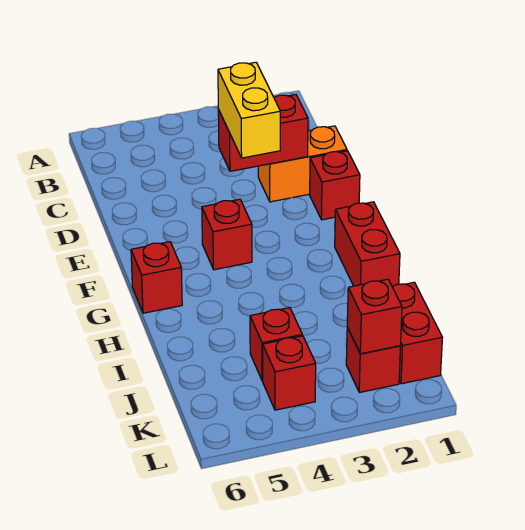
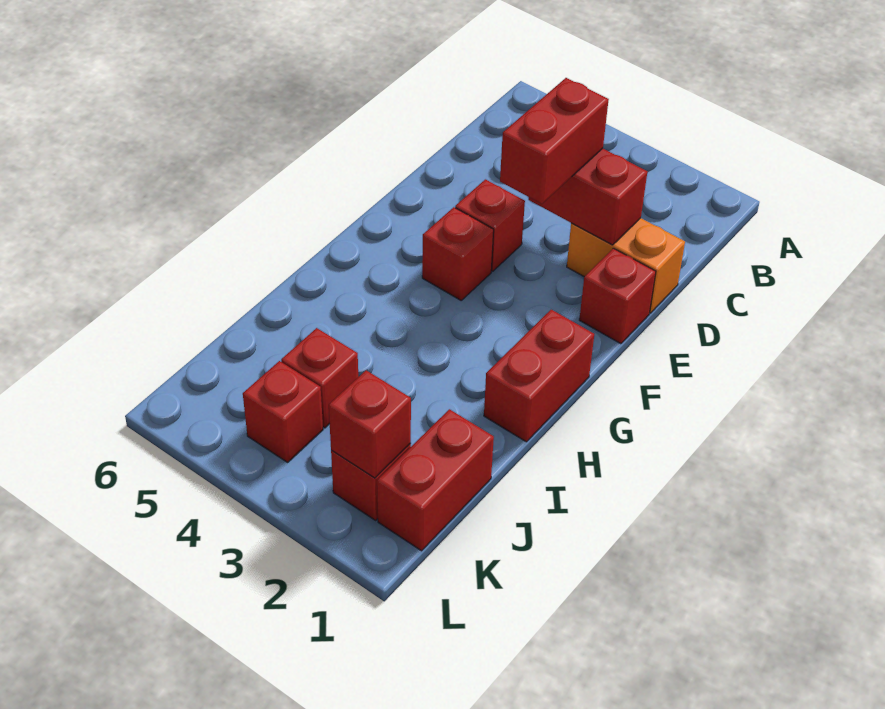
yellow brick D3:E3 level 3 -> red brick D3:E3 level 3
red brick G6 level 1 -> red brick E4 level 1

